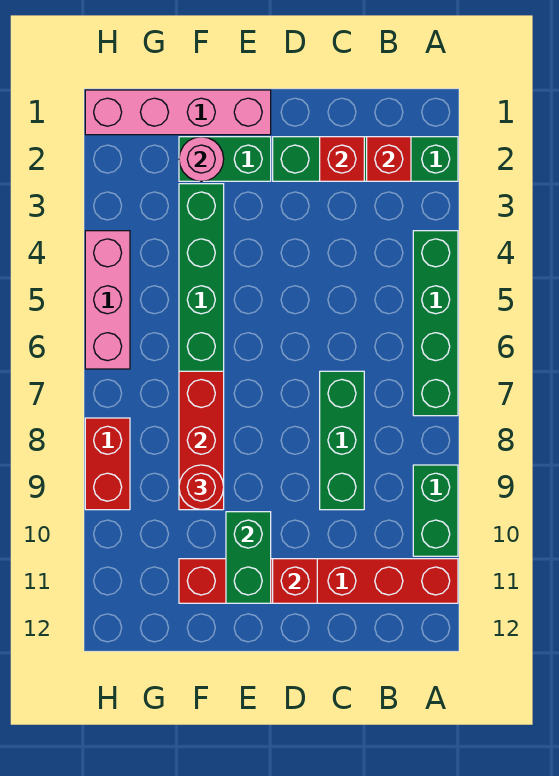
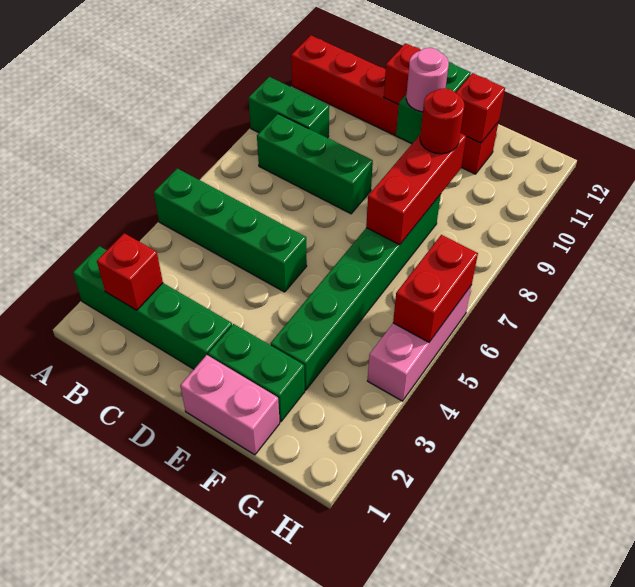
green brick A4:A7 level 1 -> green brick A5:D5 level 1
green brick A9:A10 level 1 -> green brick A9:B9 level 1
red brick C2 level 2 -> red brick F11 level 2
green brick C7:C9 level 1 -> green brick B8:D8 level 1
pink brick E1:H1 level 1 -> pink brick E1:F1 level 1
pink round brick F2 level 2 -> pink round brick E10 level 3
red brick H8:H9 level 1 -> red brick H5:H6 level 2

